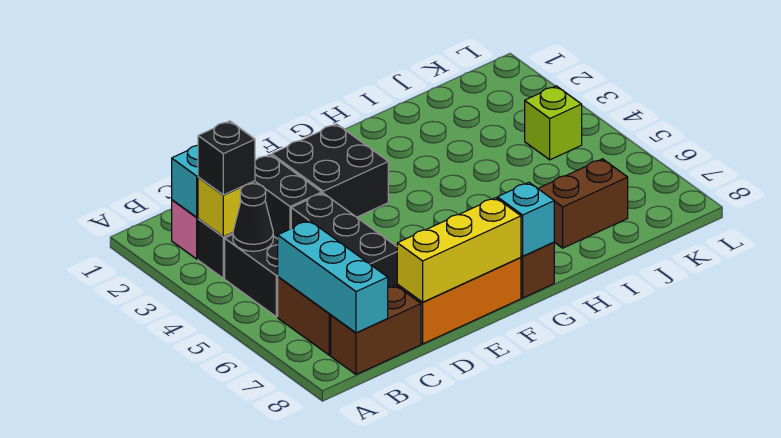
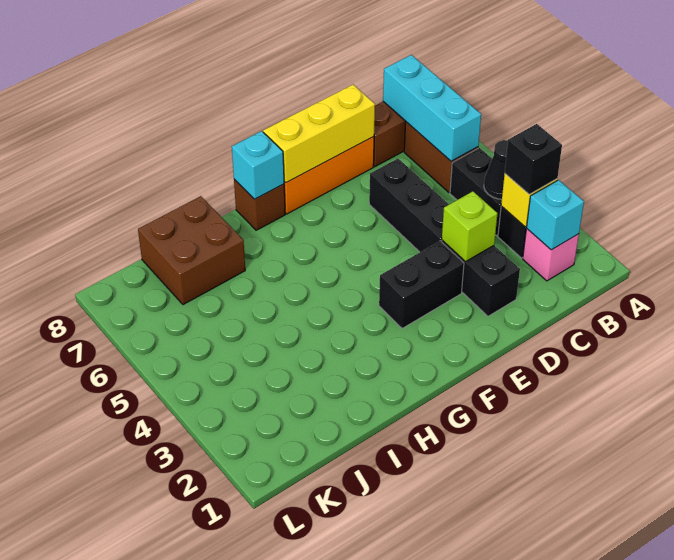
black brick E2:F3 level 1 -> black brick E3:F3 level 1
brown brick I7:J7 level 1 -> brown brick I7:J8 level 1
lime brick K4 level 1 -> lime brick D3 level 2

